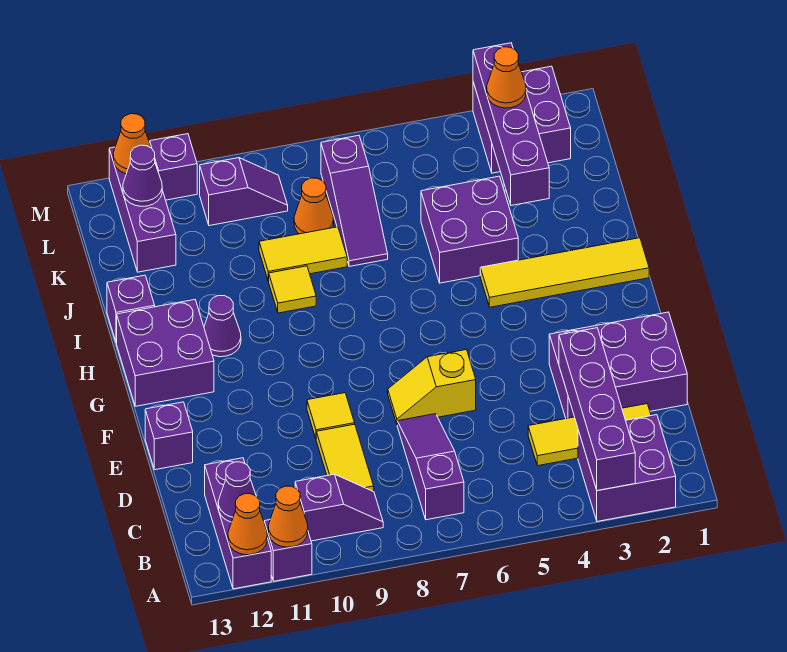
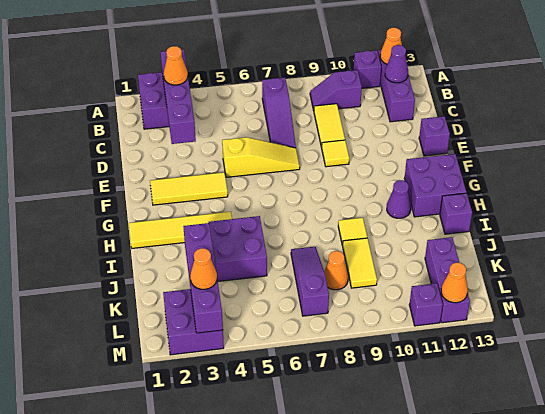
orange cone A11 level 2 -> orange cone B3 level 3
yellow tile C2:C4 level 1 -> yellow tile F2:F4 level 1
purple brick D1:E3 level 1 -> none
yellow slope E6:E7 level 1 top 6 -> yellow slope E5:E7 level 1 top 5
yellow tile J8:J9 level 1 -> yellow tile J9:K9 level 1
purple slope L9:L10 level 1 top 10 -> none
purple cone L12 level 2 -> none

